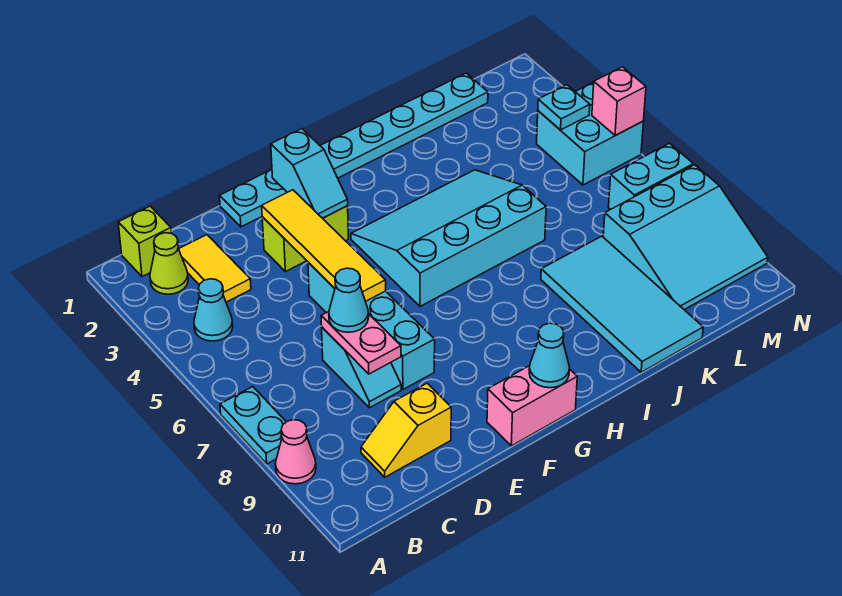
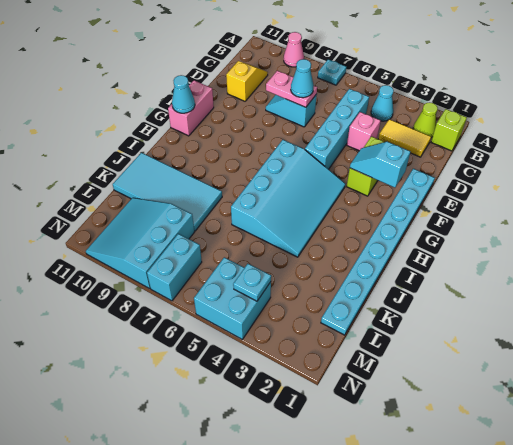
cyan plate A7:A8 level 1 -> cyan plate A7 level 1
yellow tile E3:E6 level 2 -> none
cyan brick E5:E8 level 1 -> cyan brick C5:F5 level 1
pink brick N5 level 2 -> pink brick D4 level 1

